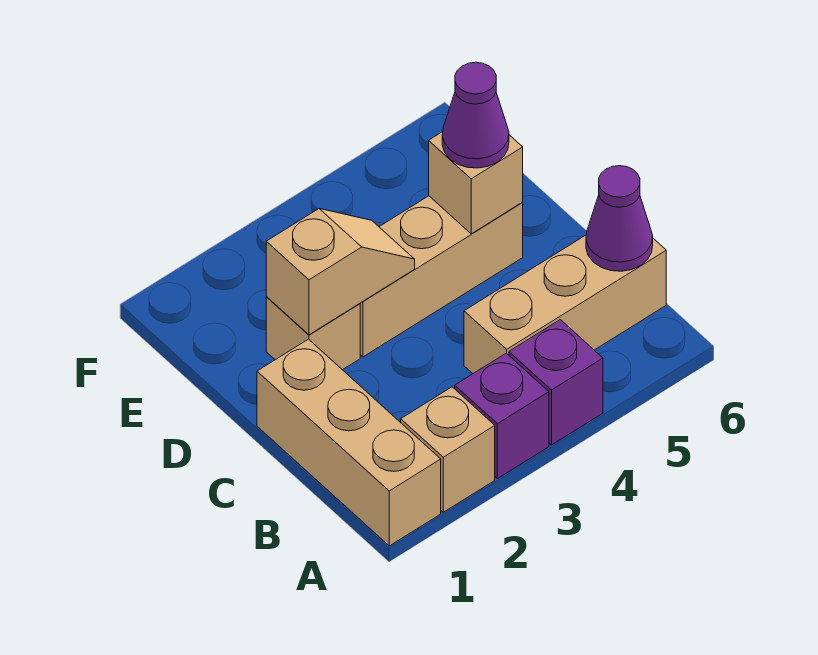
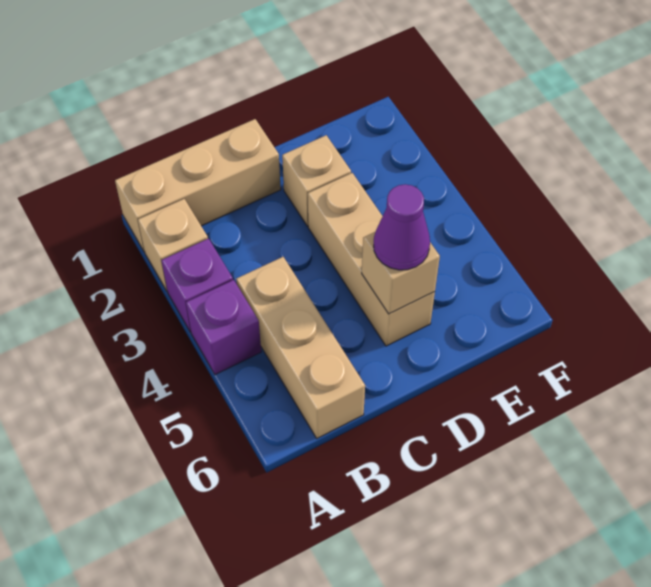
purple cone B6 level 2 -> none
tan slope D2:D3 level 2 top 2 -> none

